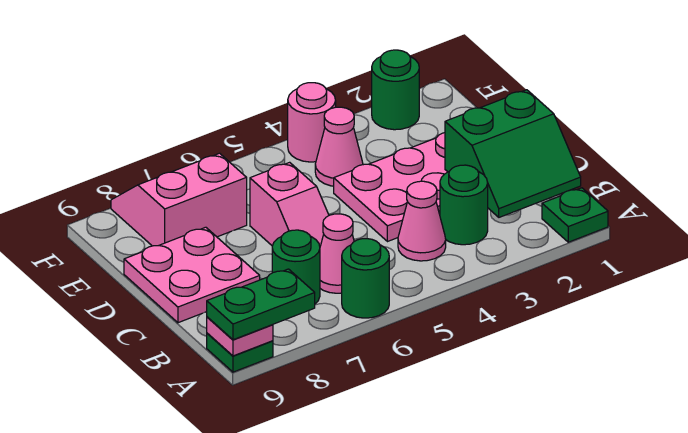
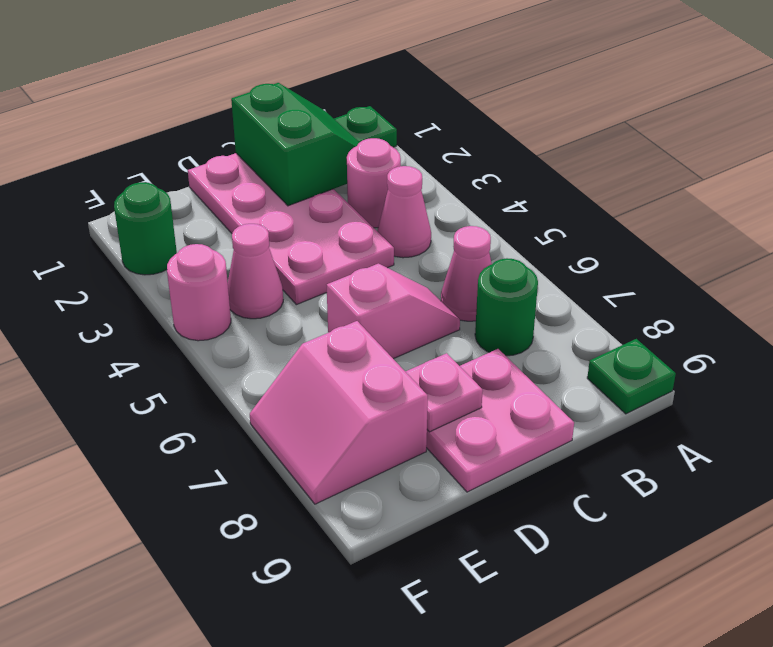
green round brick A6 level 1 -> none
green plate A8:A9 level 3 -> none
pink plate A9 level 2 -> pink plate D8 level 2
green round brick B3 level 1 -> pink round brick B3 level 1

